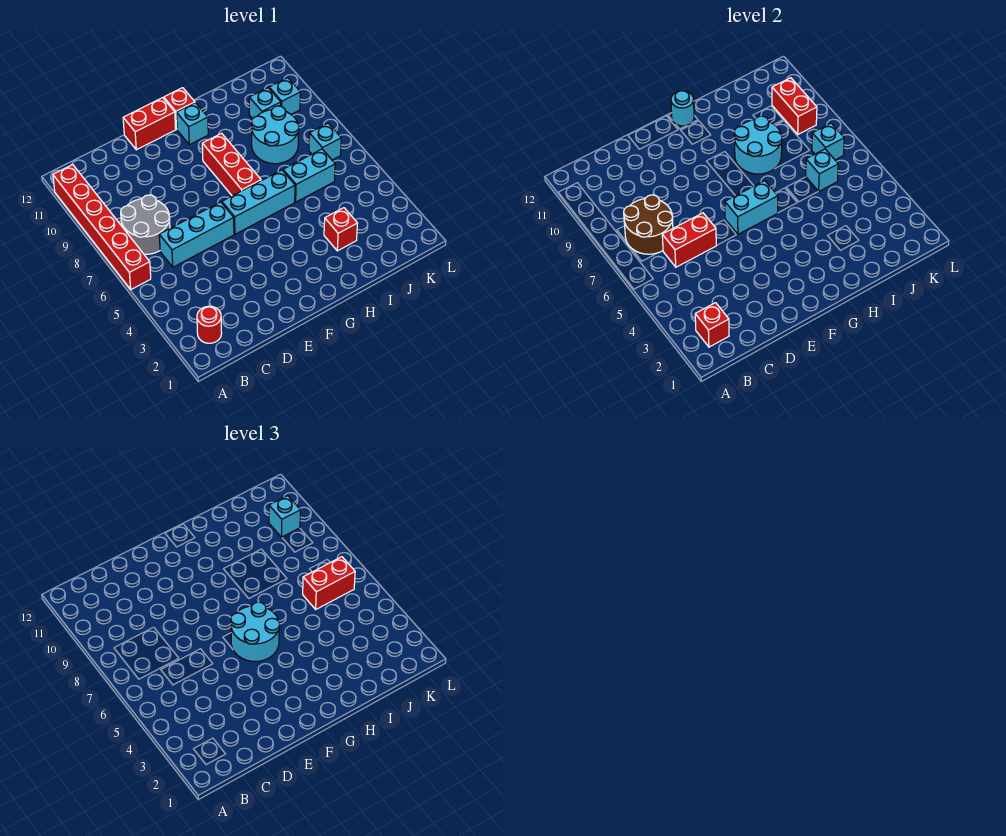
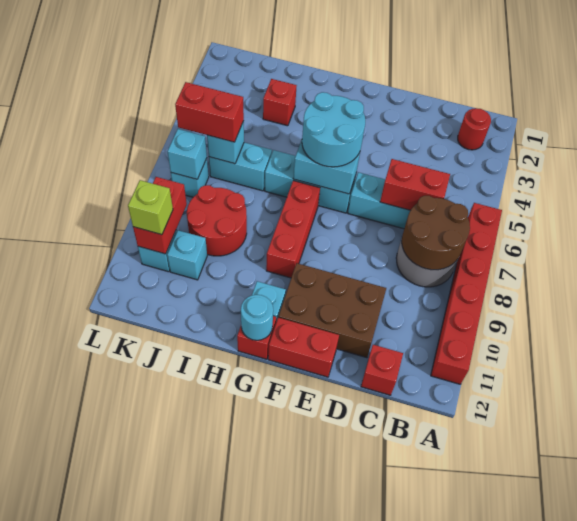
red brick B2 level 2 -> red brick C12 level 1
none -> brown brick D10:F11 level 1
cyan round brick H8:I9 level 2 -> none
cyan round brick I8:J9 level 1 -> red round brick I8:J9 level 1
cyan brick K10 level 3 -> lime brick K10 level 3

